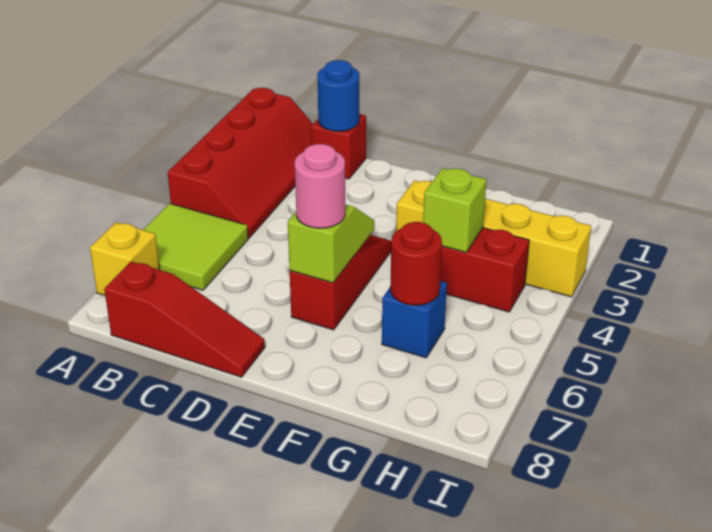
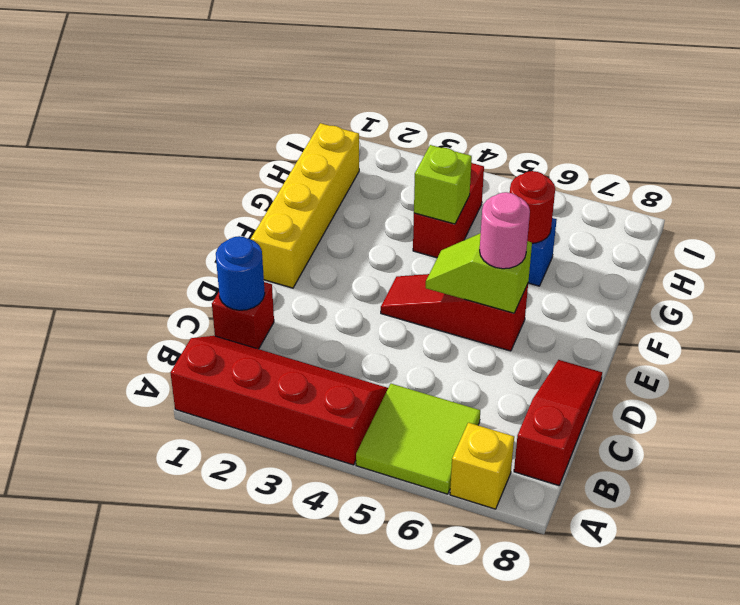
yellow brick F3:I3 level 1 -> yellow brick E1:H1 level 1

